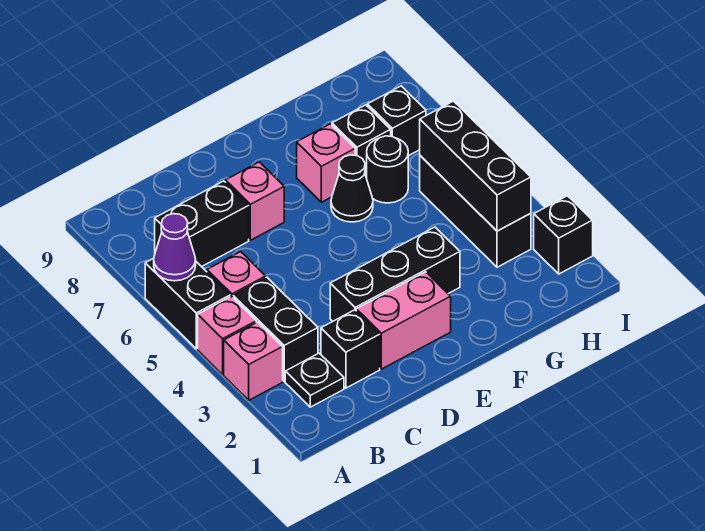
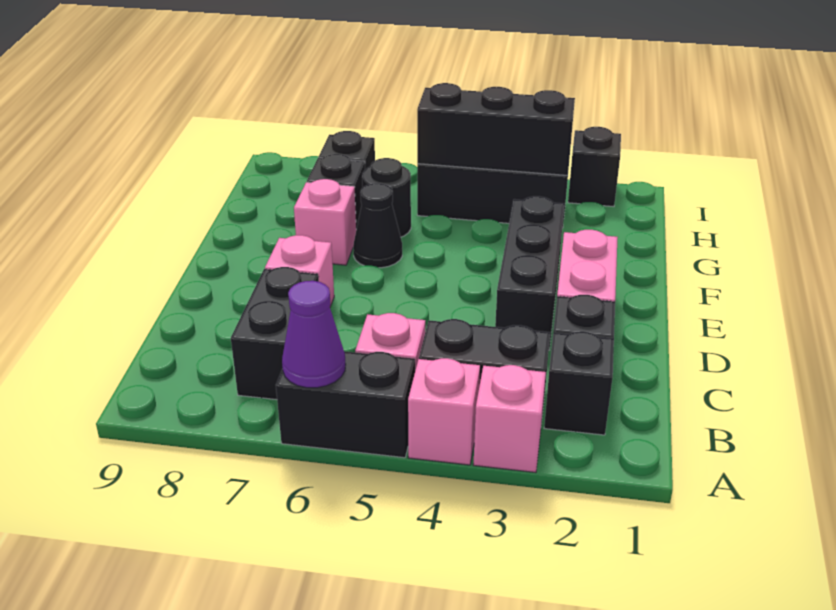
black plate B2 level 1 -> black brick B2 level 1

